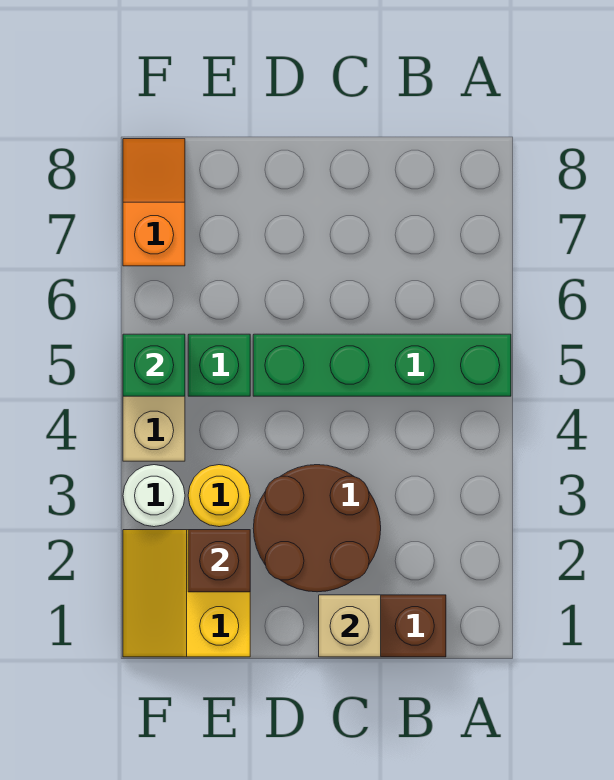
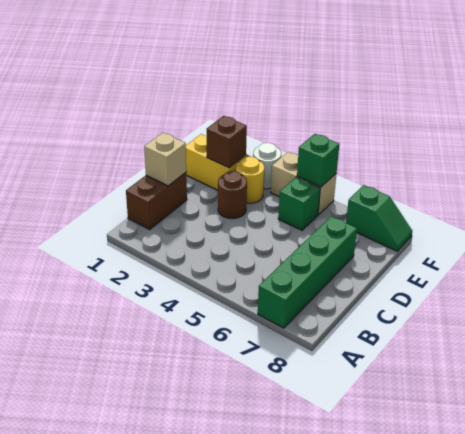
green brick A5:D5 level 1 -> green brick A7:D7 level 1
brown round brick C2:D3 level 1 -> brown round brick D3 level 1
orange slope F7:F8 level 1 top 7 -> green slope F7:F8 level 1 top 7

